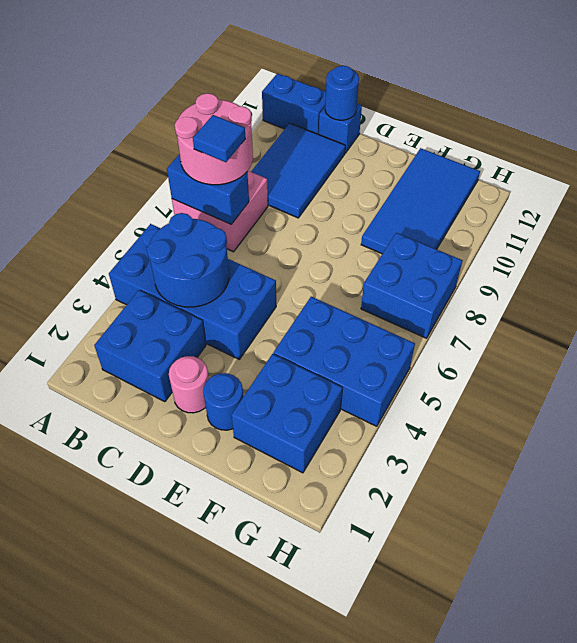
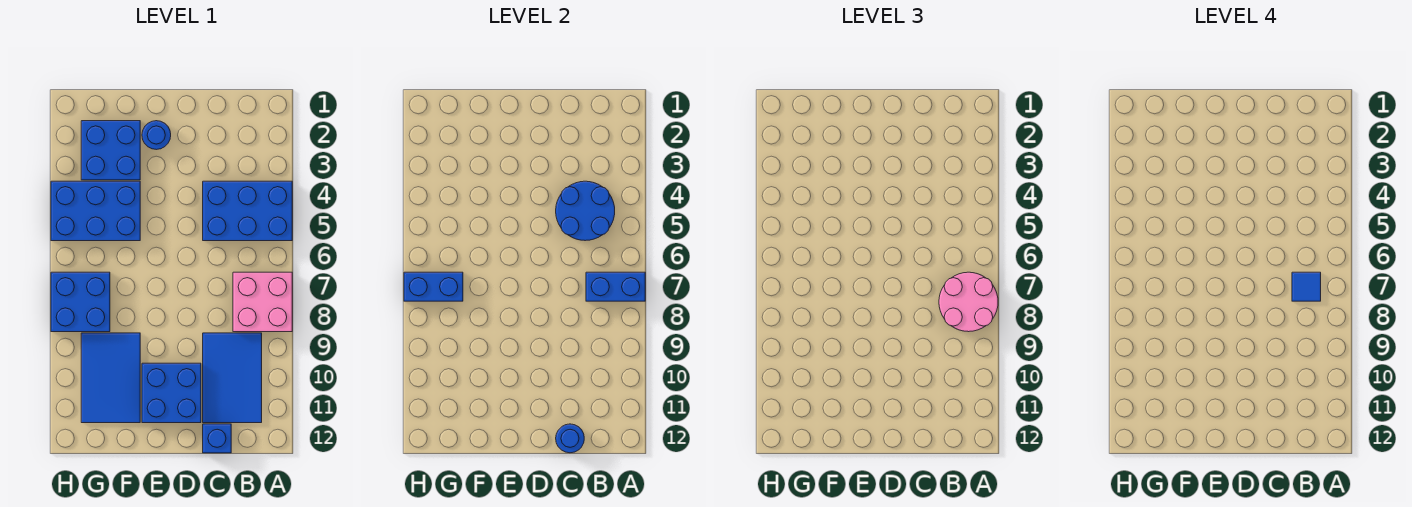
blue brick A4:D5 level 1 -> blue brick A4:C5 level 1
blue brick A12:B12 level 1 -> blue brick G7:H7 level 2
blue brick B2:C3 level 1 -> blue brick D10:E11 level 1
pink round brick D2 level 1 -> none
blue tile F9:G12 level 1 -> blue tile F9:G11 level 1

